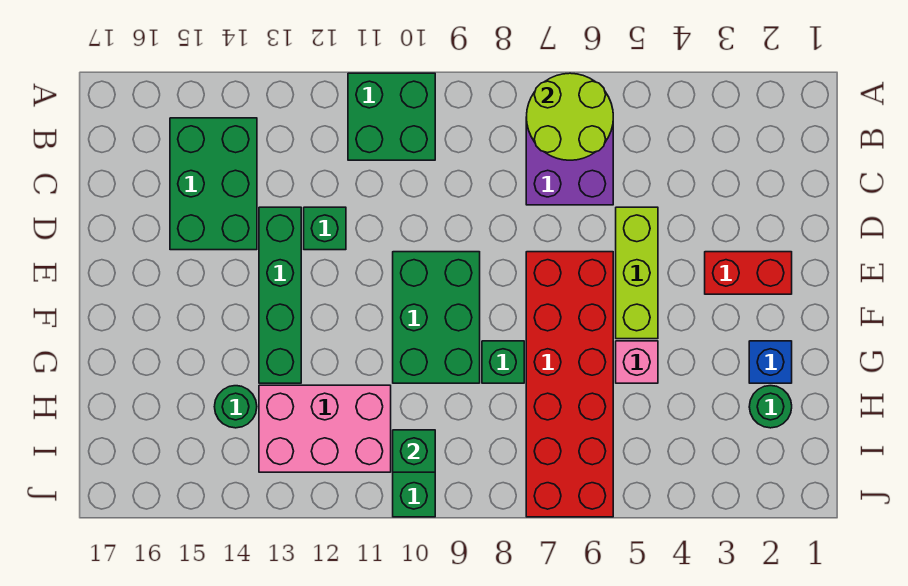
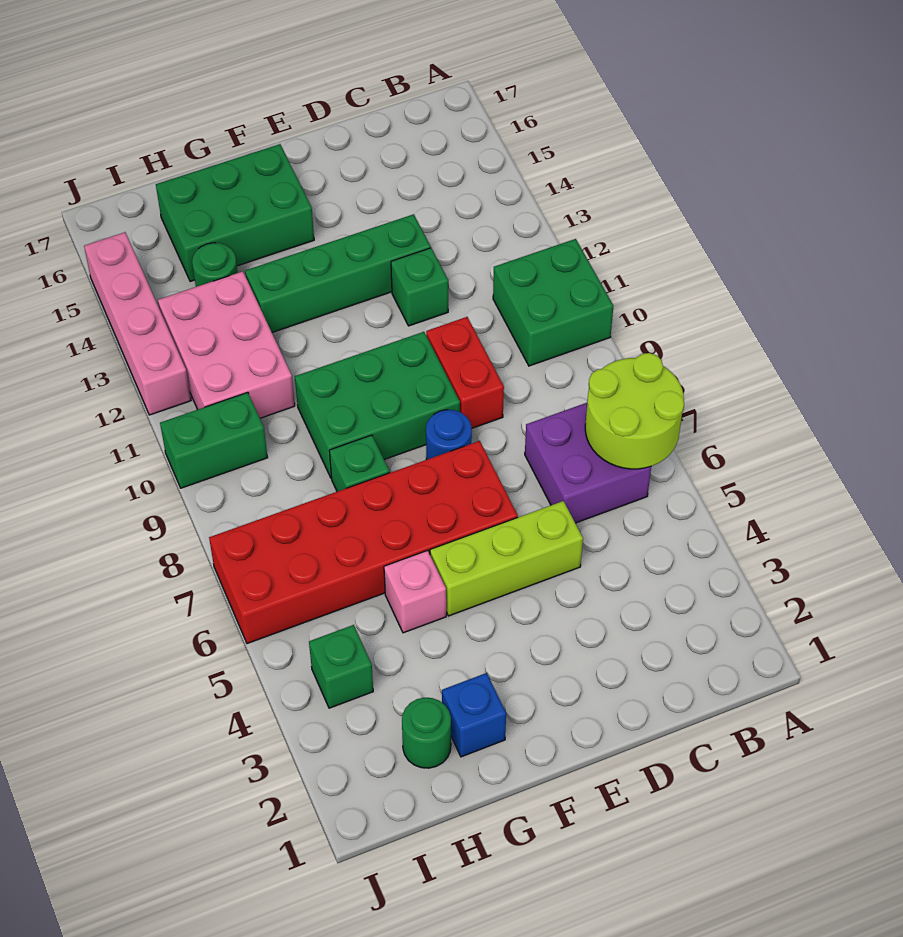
green brick B14:D15 level 1 -> green brick F15:H16 level 1
red brick E2:E3 level 1 -> red brick D9:D10 level 1
none -> blue round brick E8 level 1
green brick I10 level 2 -> green brick I4 level 1
none -> pink brick J12:J15 level 1

